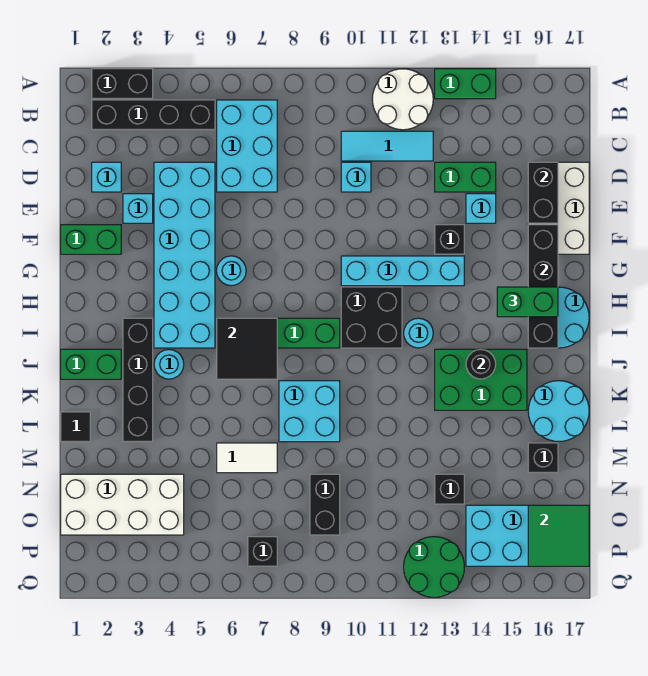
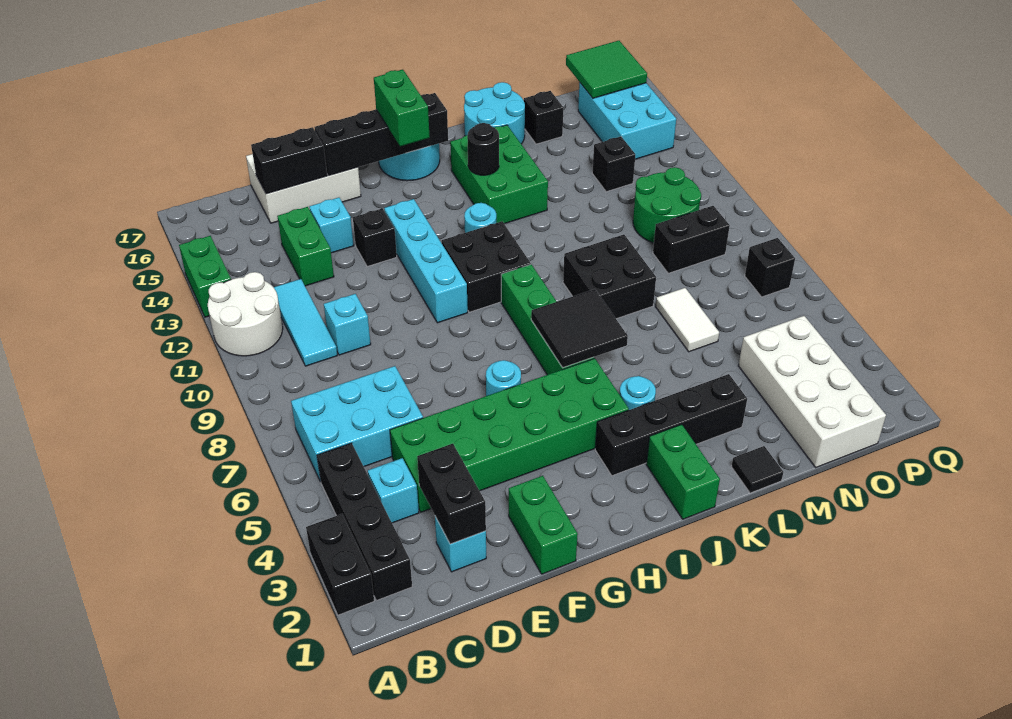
none -> black brick D2:D3 level 2
cyan brick D4:I5 level 1 -> green brick D4:I5 level 1
cyan brick E3 level 1 -> cyan brick C4 level 1
cyan brick K8:L9 level 1 -> black brick K8:L9 level 1
green round brick P12:Q13 level 1 -> green round brick N10:O11 level 1

